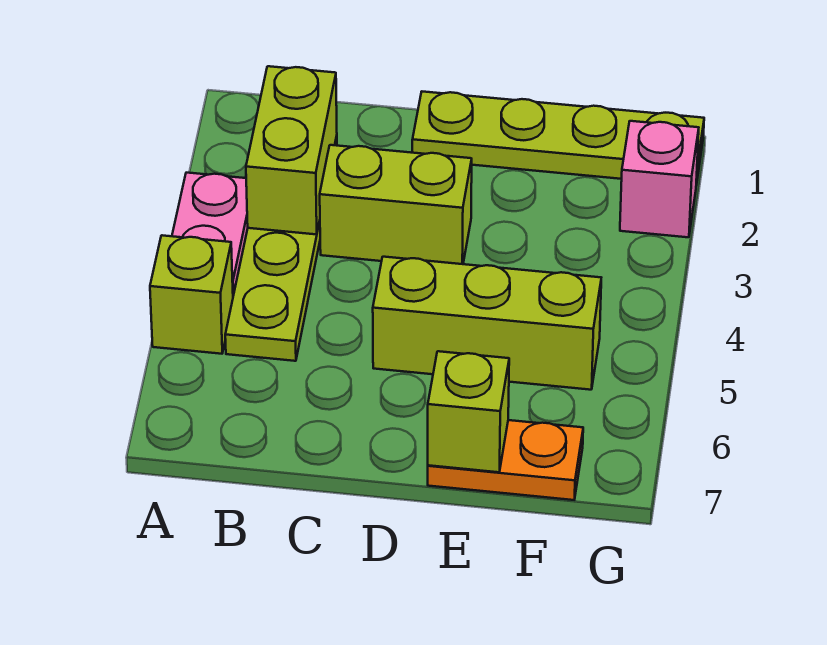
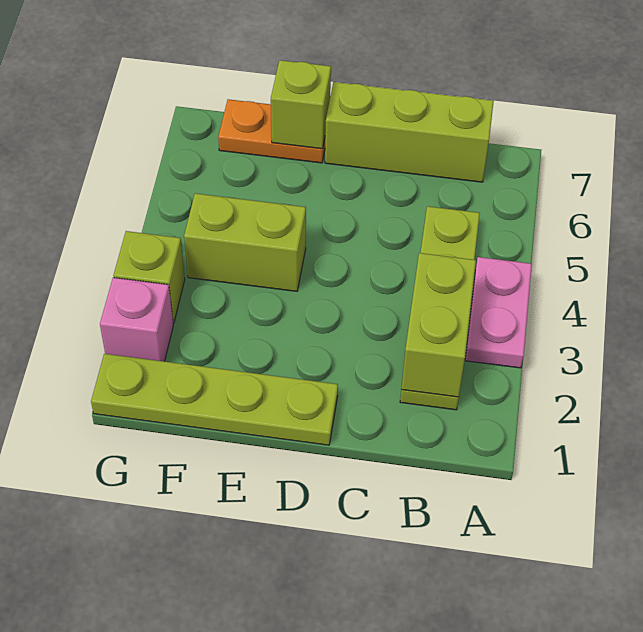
lime brick A5 level 1 -> lime brick G3 level 1
lime brick C3:D3 level 1 -> lime brick E4:F4 level 1
lime brick D5:F5 level 1 -> lime brick B7:D7 level 1

